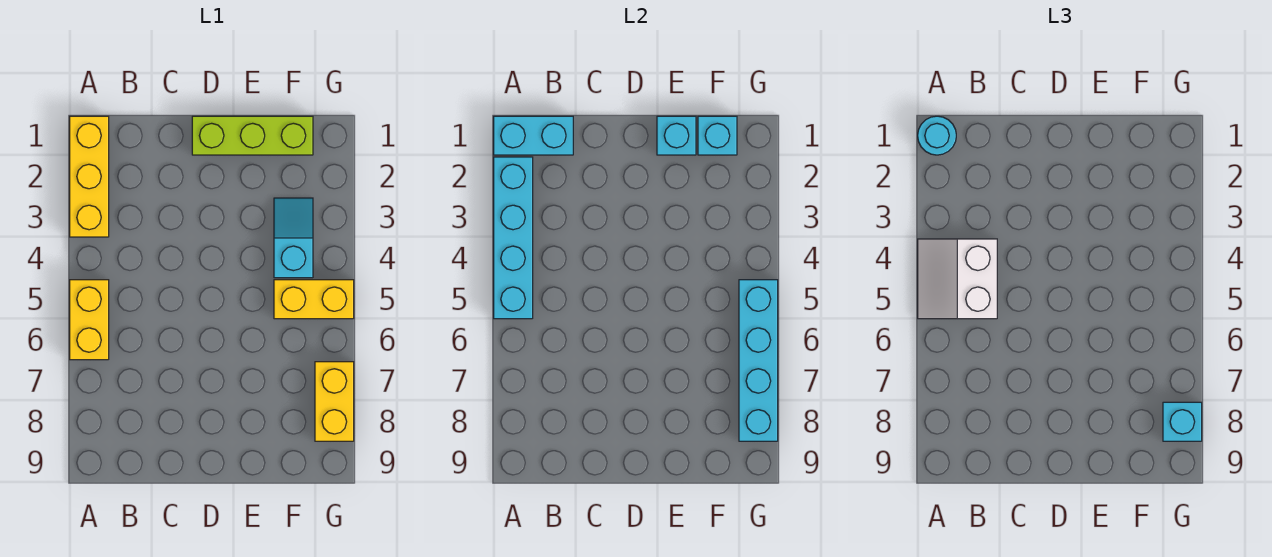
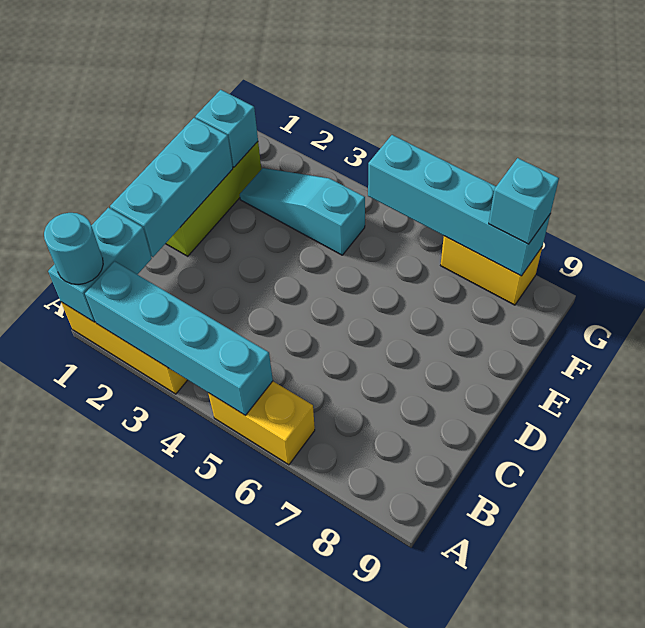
white slope A4:B5 level 3 top B -> none
cyan brick E1 level 2 -> cyan brick C1:E1 level 2
cyan slope F3:F4 level 1 top 4 -> cyan slope F2:F4 level 1 top 4
yellow brick F5:G5 level 1 -> none

